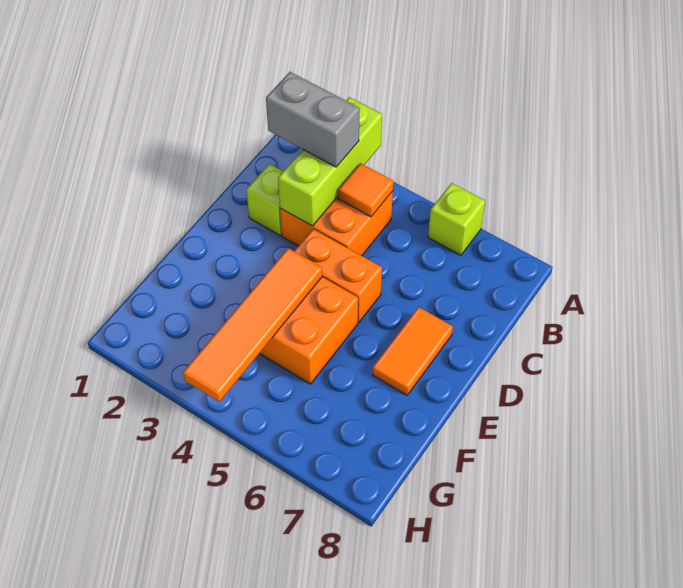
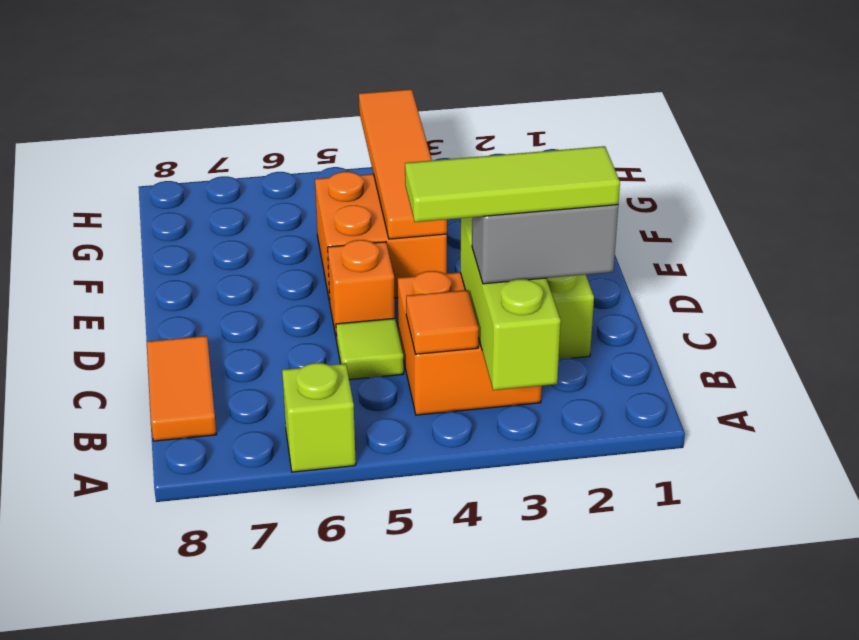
none -> lime tile B2:B4 level 4
none -> lime tile C5 level 1
orange brick D4:D5 level 1 -> orange brick D5 level 1
orange tile D7:E7 level 1 -> orange tile B8:C8 level 1

